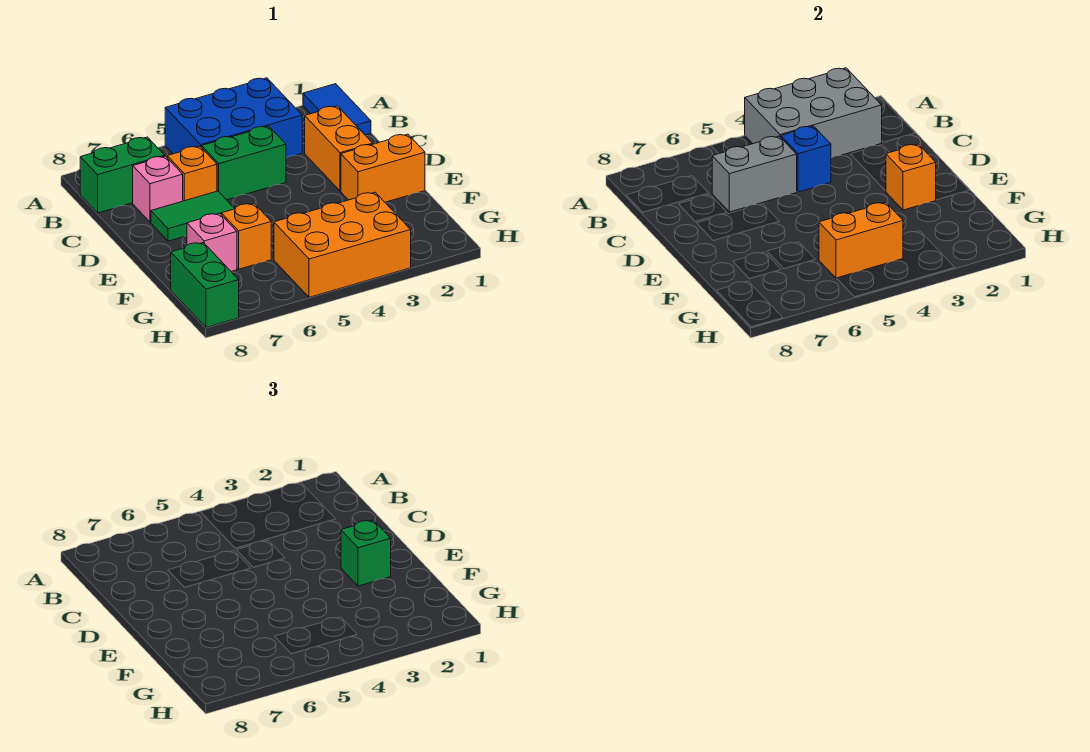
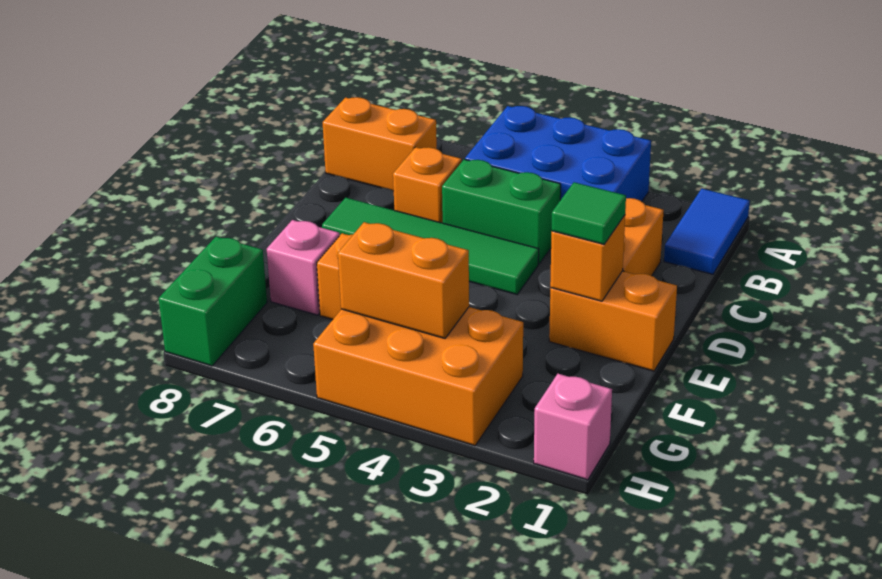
grey brick A2:B4 level 2 -> none
green brick B7:B8 level 1 -> orange brick B7:B8 level 1
blue brick C4 level 2 -> none
grey brick C5:C6 level 2 -> none
pink brick C7 level 1 -> pink brick H1 level 1
green tile D6:D7 level 1 -> green tile D4:D7 level 1
green brick E2 level 3 -> green tile E2 level 3

